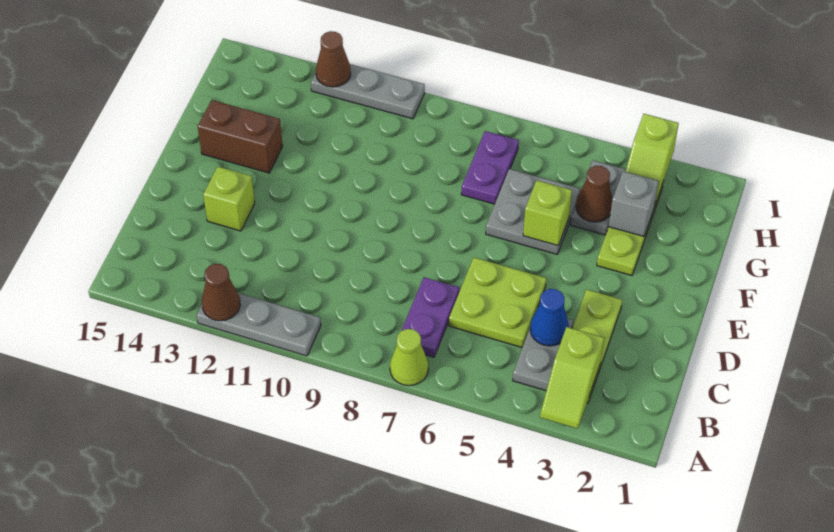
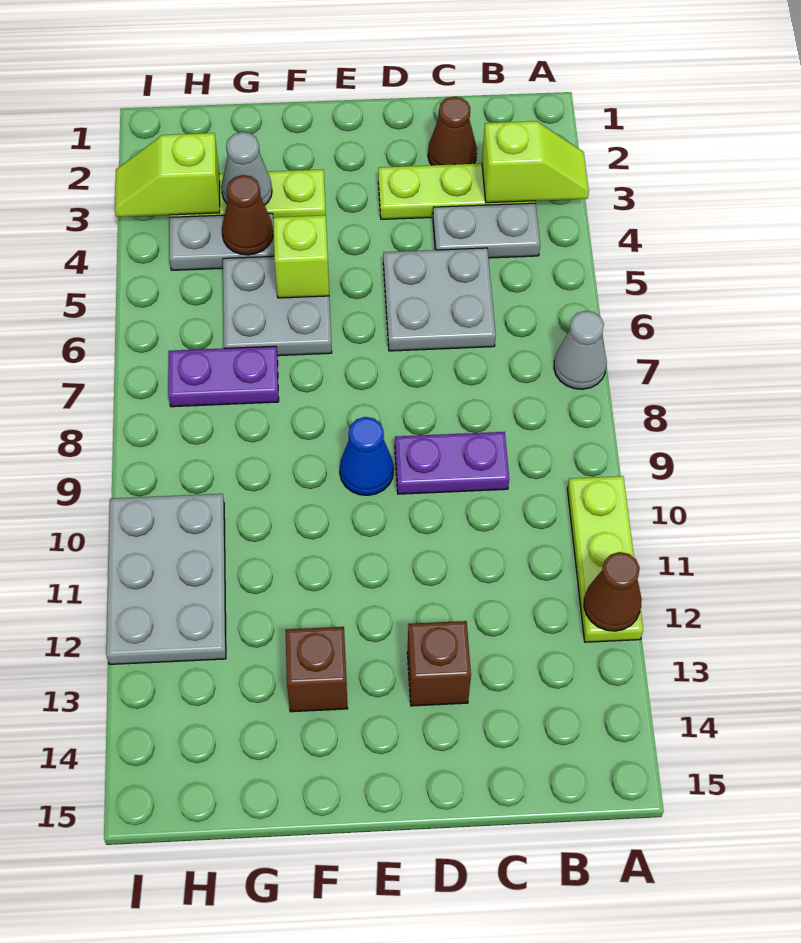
lime cone A7 level 1 -> grey cone A7 level 1
grey plate A10:A12 level 1 -> lime plate A10:A12 level 1
purple plate B7:C7 level 1 -> purple plate C9:D9 level 1
blue cone C4 level 2 -> blue cone E9 level 1
lime plate C5:D6 level 1 -> grey plate C5:D6 level 1
lime brick D13 level 1 -> brown brick D13 level 1
brown brick F13:F14 level 1 -> brown brick F13 level 1
grey brick G3 level 2 -> grey cone G3 level 2
lime slope H3:I3 level 2 top I -> lime slope H3:I3 level 2 top H
grey plate I10:I12 level 1 -> grey plate H10:I12 level 1
brown cone I12 level 2 -> brown cone C2 level 1

